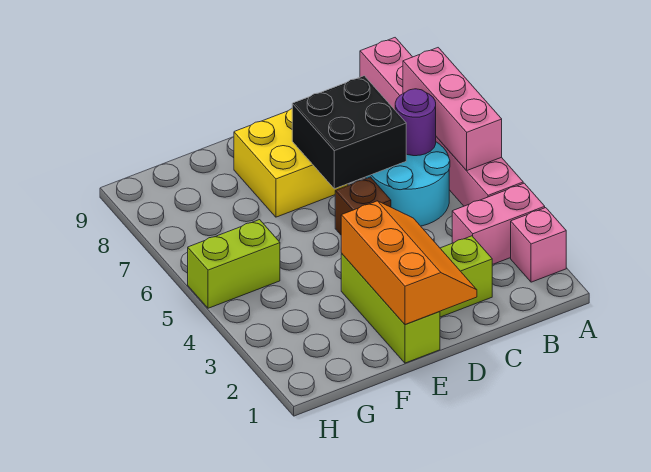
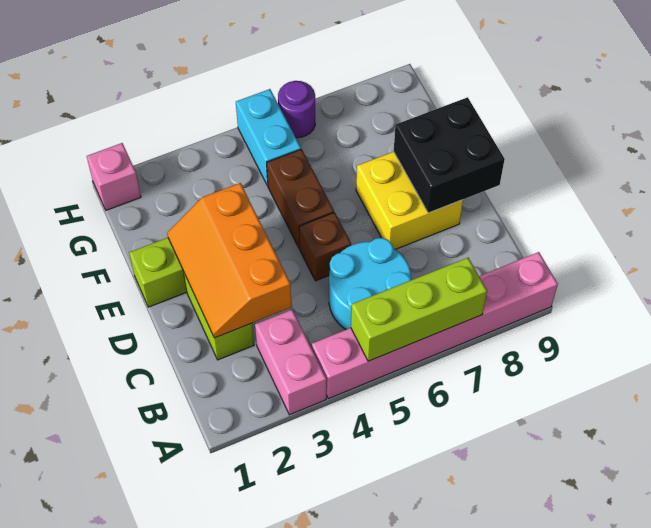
pink brick A2 level 1 -> pink brick H1 level 1
pink brick A5:A7 level 2 -> lime brick A5:A7 level 2
purple round brick B6 level 2 -> purple round brick H6 level 1
black brick C6:D7 level 2 -> black brick D8:E9 level 2
orange slope D1:E3 level 2 top E -> orange slope C2:E3 level 2 top 3
none -> brown brick E5:F5 level 1
lime brick G5:H5 level 1 -> cyan brick G5:H5 level 1

